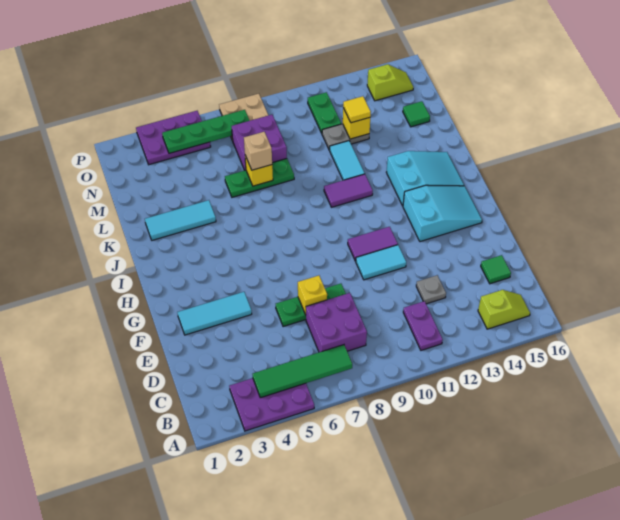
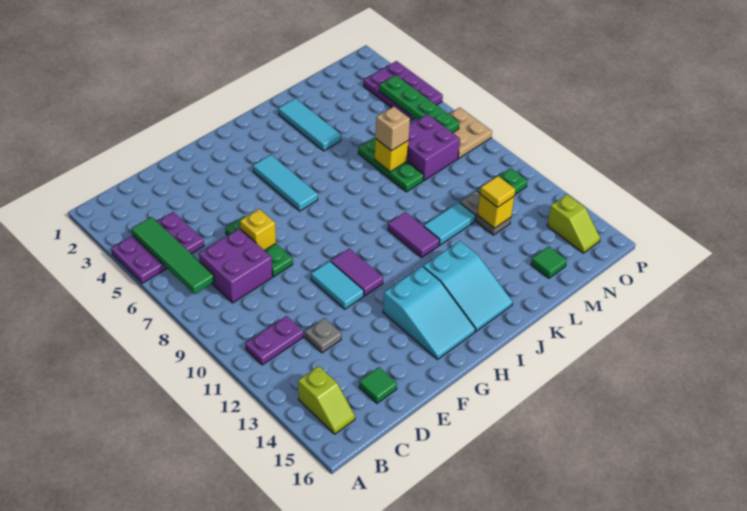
purple plate A3:B5 level 1 -> purple plate A4:C5 level 1
cyan tile F2:F4 level 1 -> cyan tile H4:H6 level 1

